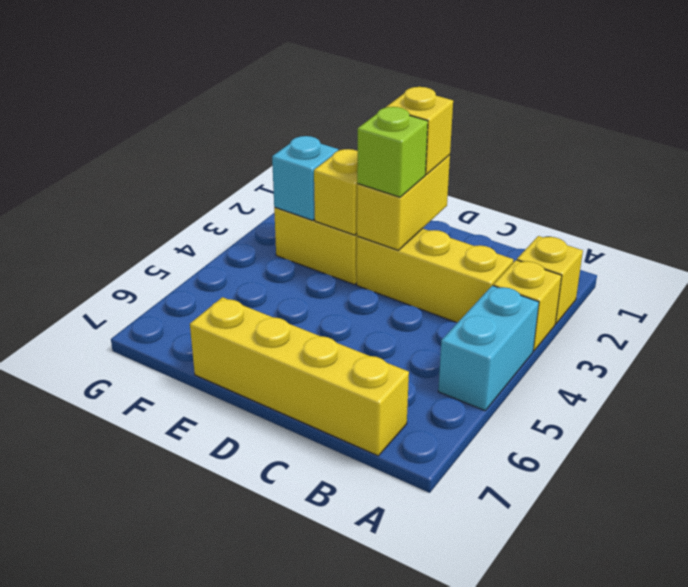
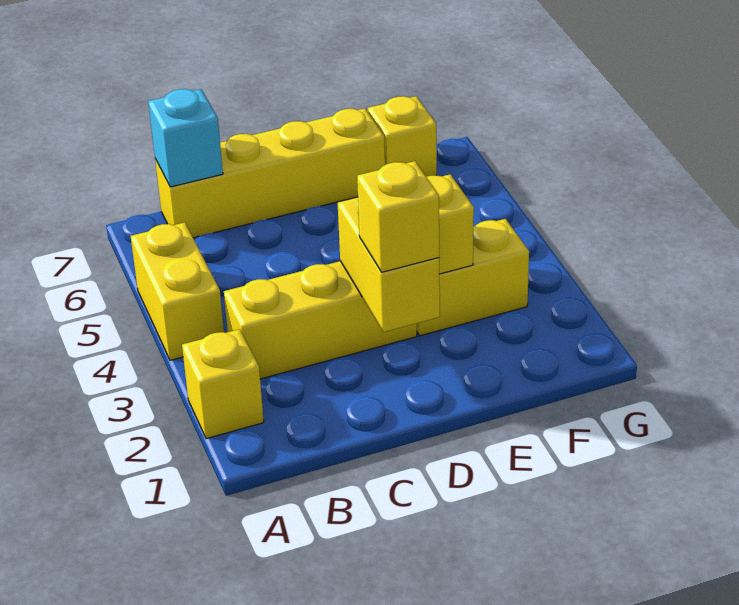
yellow brick A3 level 1 -> yellow brick F7 level 1
cyan brick A4:A5 level 1 -> yellow brick A4:A5 level 1
lime brick D3 level 3 -> none
cyan brick F3 level 2 -> cyan brick B7 level 2

